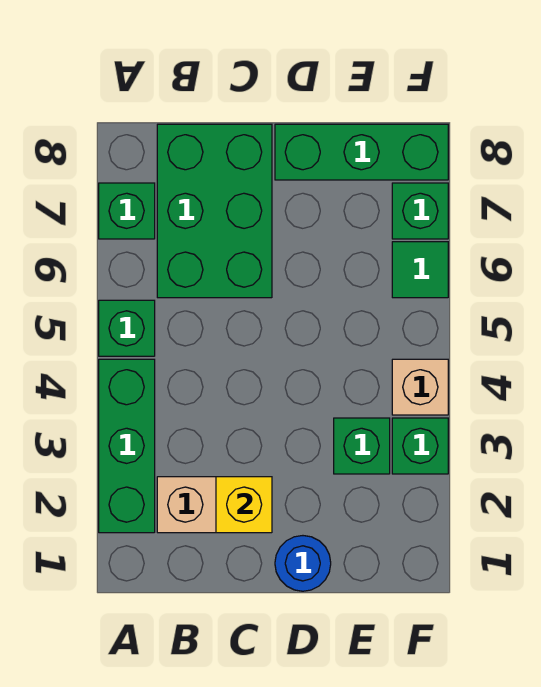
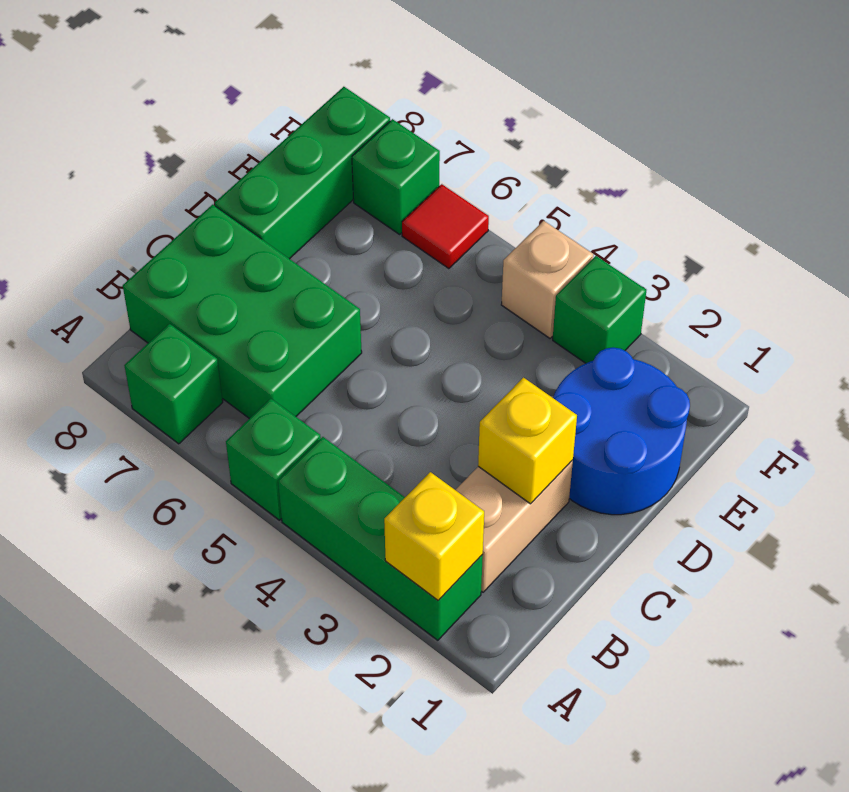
none -> yellow brick A2 level 2
blue round brick D1 level 1 -> blue round brick D1:E2 level 1
green brick E3 level 1 -> none
green tile F6 level 1 -> red tile F6 level 1

